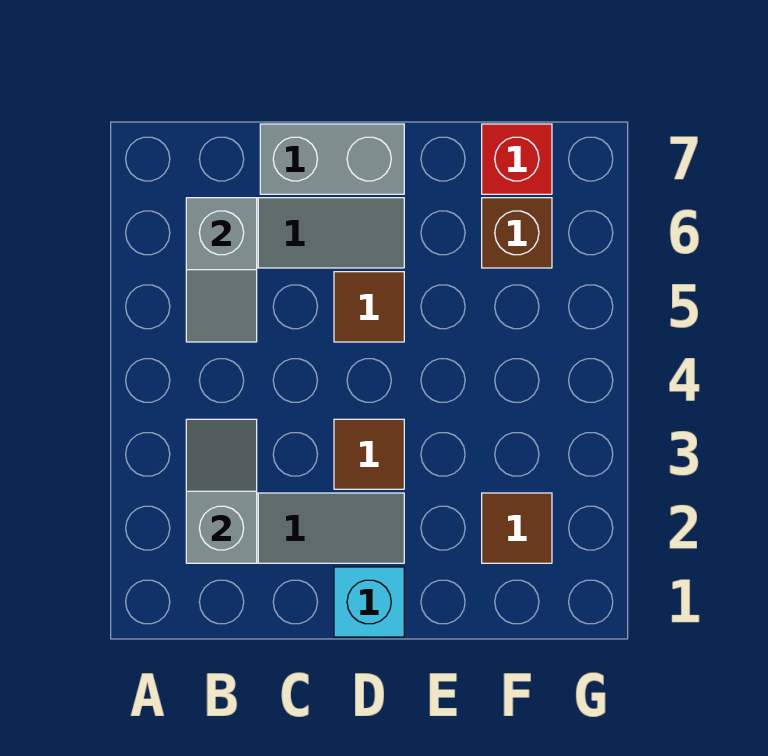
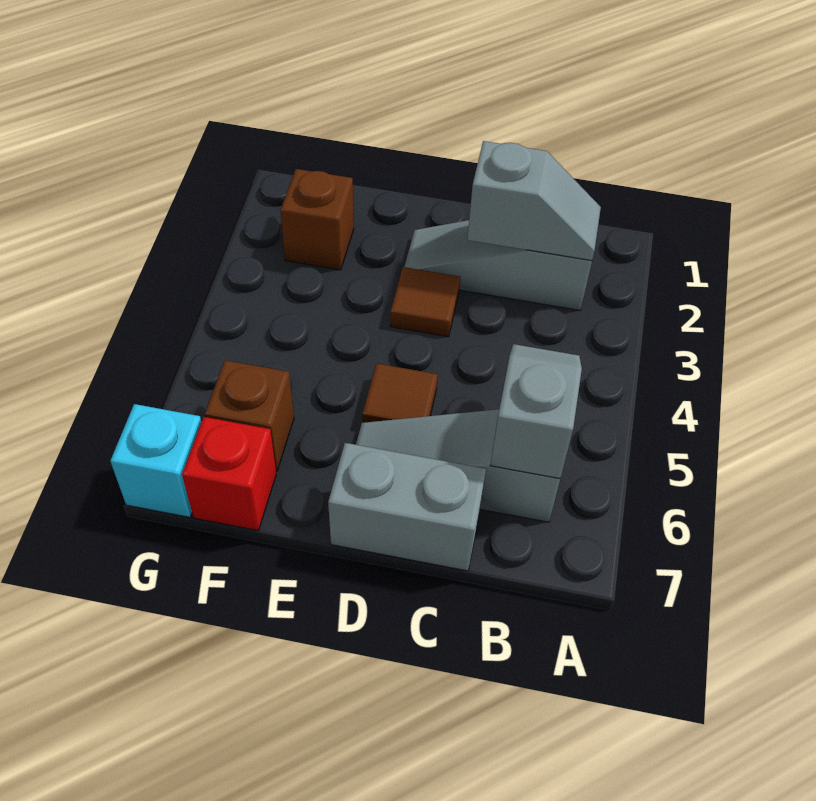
grey slope B2:B3 level 2 top 2 -> grey slope B2:C2 level 2 top C
cyan brick D1 level 1 -> cyan brick G7 level 1
brown tile F2 level 1 -> brown brick F2 level 1

